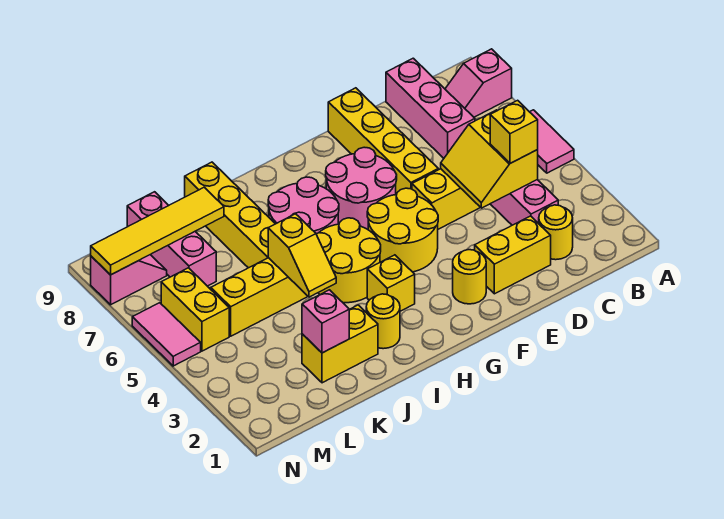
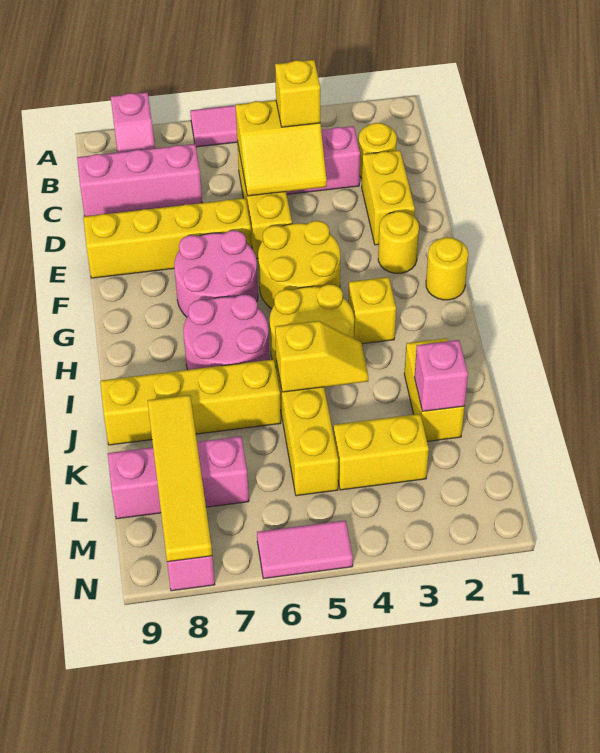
yellow round brick I2 level 1 -> yellow round brick G1 level 1
yellow brick M5:M6 level 1 -> yellow brick L3:L4 level 1

